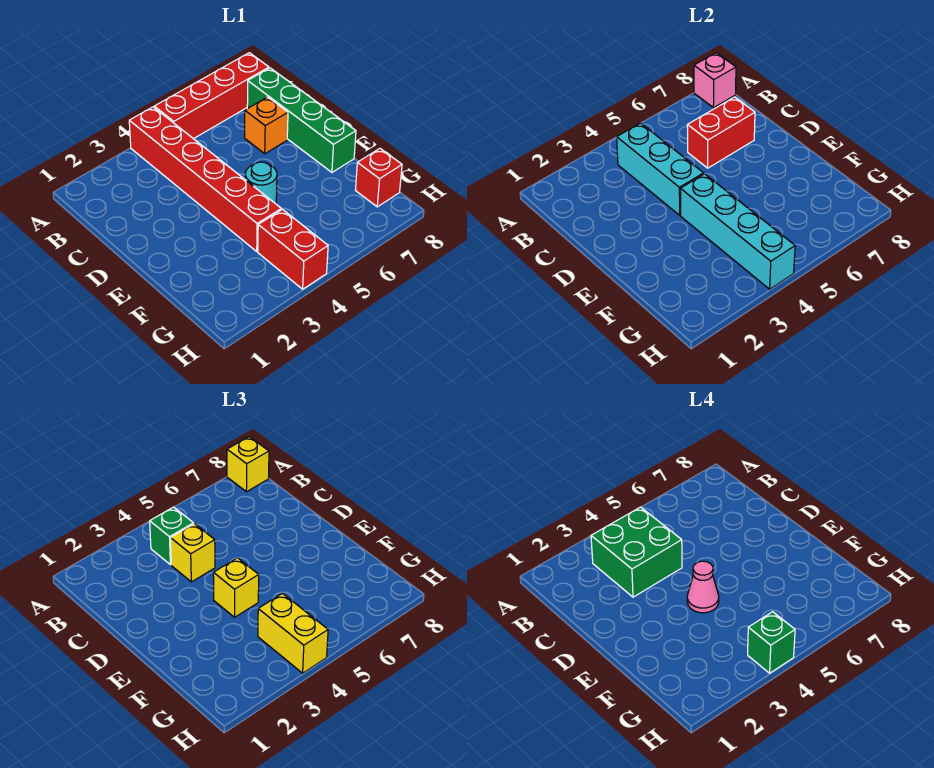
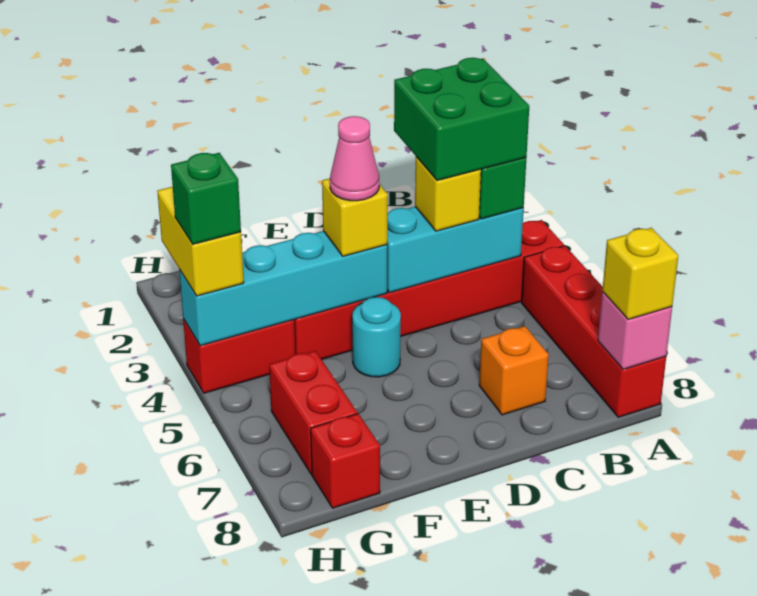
green brick B8:E8 level 1 -> none
red brick C6:C7 level 2 -> red brick G6:G7 level 1
yellow brick G4:H4 level 3 -> yellow brick H3:H4 level 3

